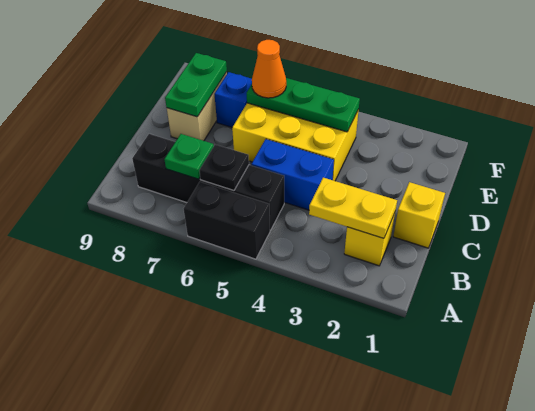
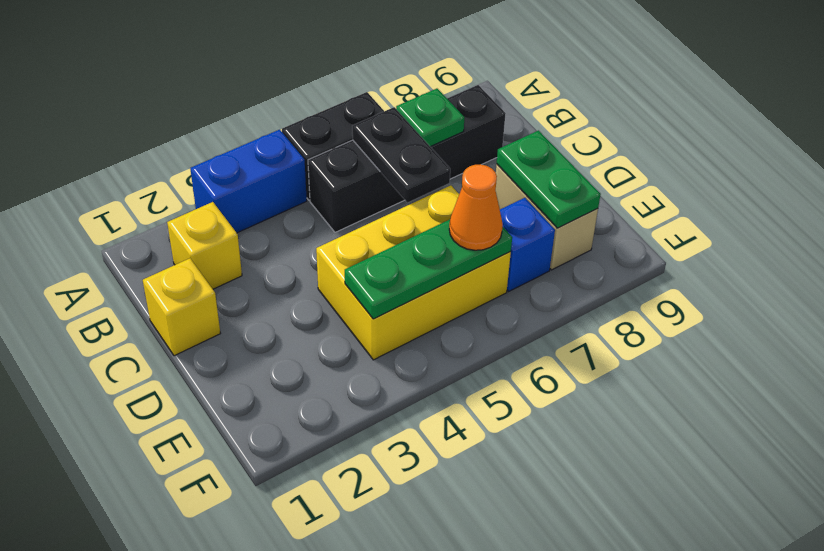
yellow plate B2:B3 level 2 -> none
black plate B6 level 2 -> black plate B6:C6 level 2
blue brick C4:C5 level 1 -> blue brick A3:A4 level 1

